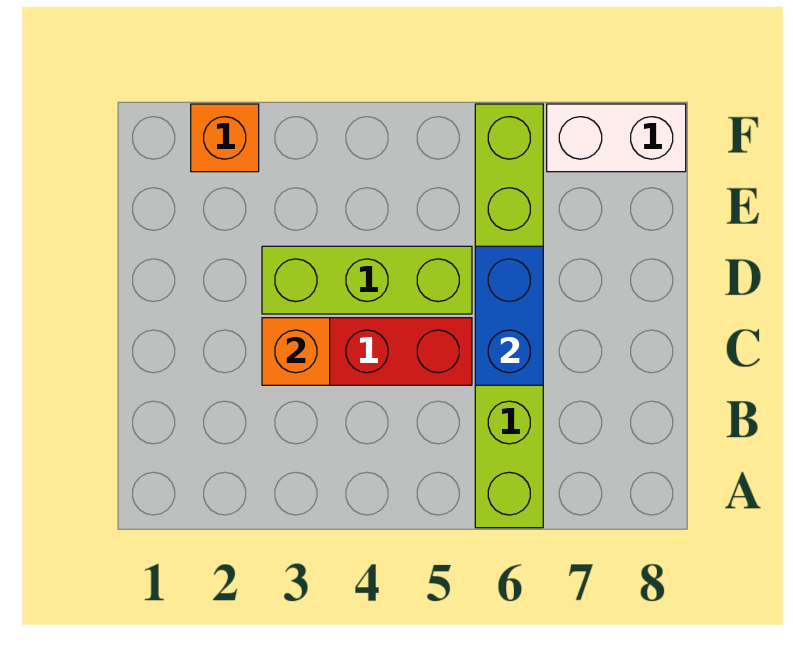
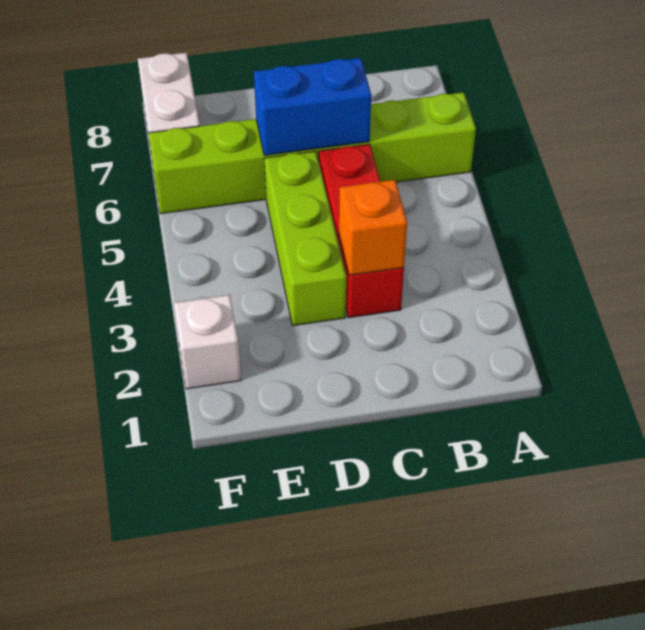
orange brick F2 level 1 -> white brick F2 level 1

